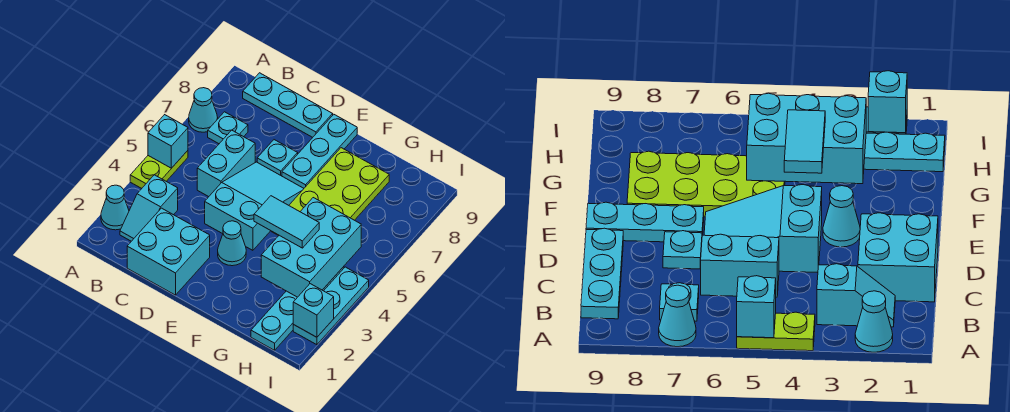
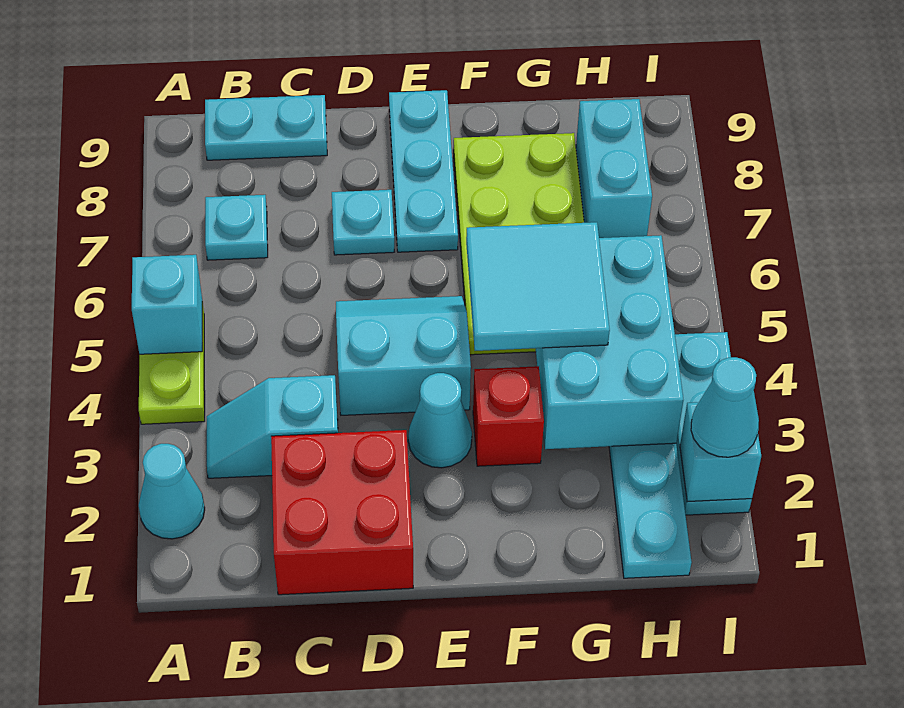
cyan cone A7 level 1 -> cyan cone I2 level 3
cyan slope B2:B3 level 1 top 3 -> cyan slope B3:C3 level 1 top C
cyan plate B9:D9 level 1 -> cyan plate B9:C9 level 1
cyan brick C1:D2 level 1 -> red brick C1:D2 level 1
cyan brick C5:C6 level 1 -> cyan brick H7:H8 level 1
cyan slope D4:E6 level 1 top 4 -> cyan slope D4:E5 level 1 top 4
none -> red brick F3 level 1
cyan tile F4:G4 level 3 -> cyan tile F4:G5 level 3

